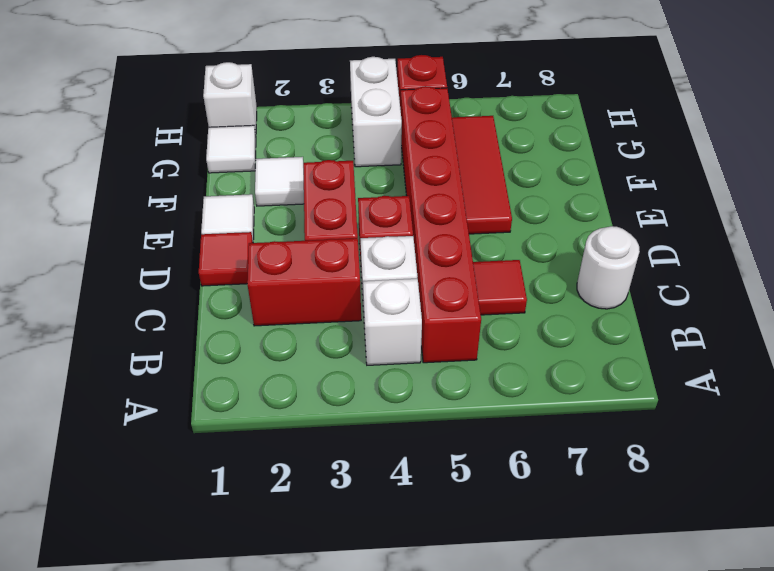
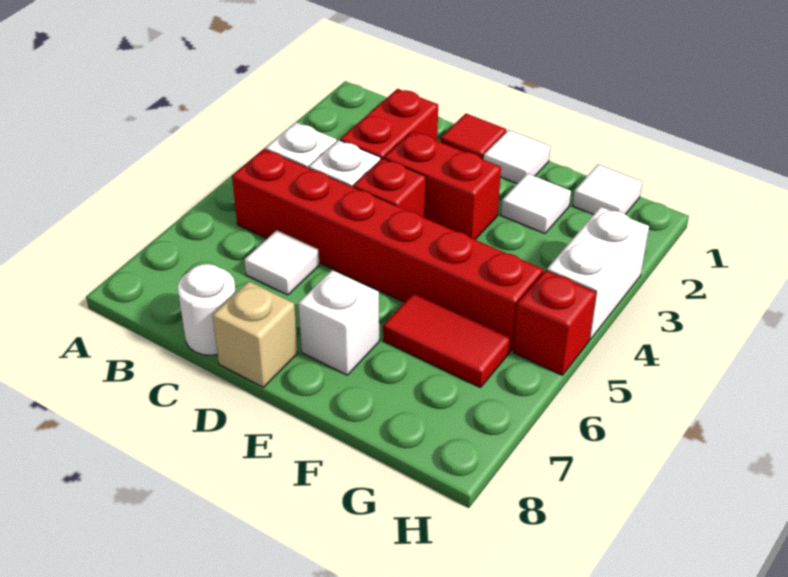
red tile C6 level 1 -> white tile C6 level 1
none -> tan brick D8 level 1
red tile E6:G6 level 1 -> red tile F6:G6 level 1
white brick G4:H4 level 1 -> white brick H3:H4 level 1
white brick H1 level 1 -> white brick E7 level 1

